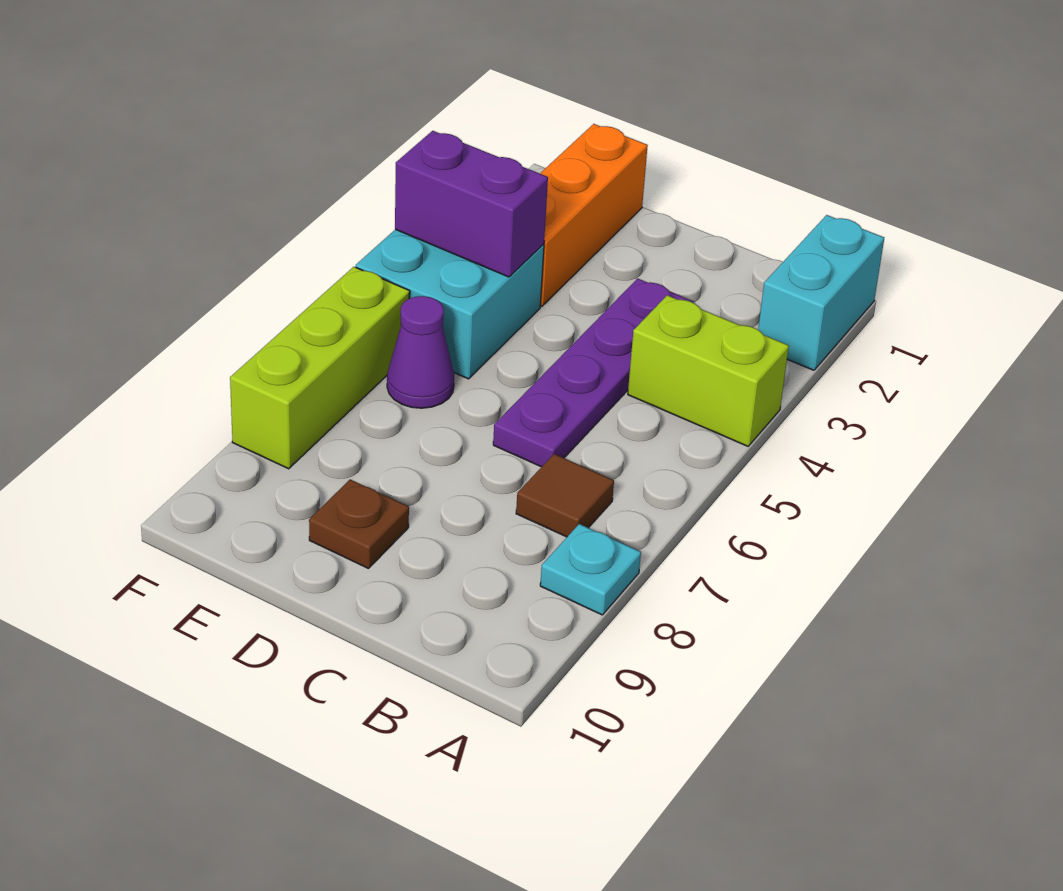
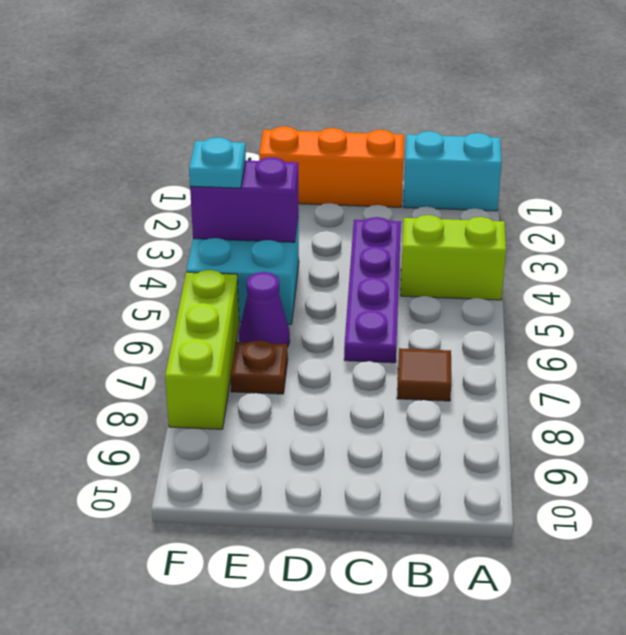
cyan brick A1:A2 level 1 -> cyan brick A1:B1 level 1
cyan plate A8 level 1 -> cyan plate F4 level 3
brown plate D9 level 1 -> brown plate E7 level 1
orange brick E1:E3 level 1 -> orange brick C1:E1 level 1

